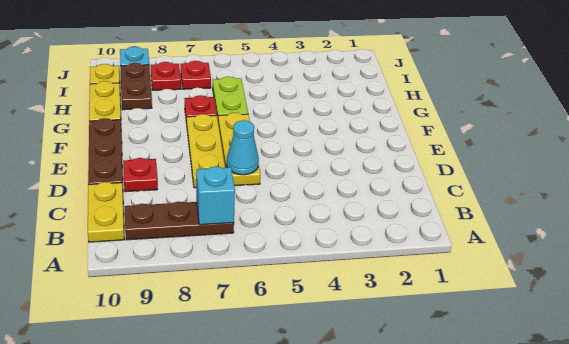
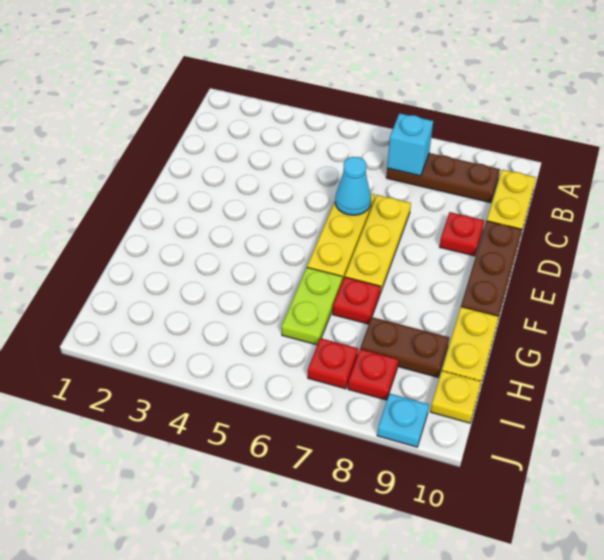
brown plate H9:I9 level 1 -> brown plate H8:H9 level 1

